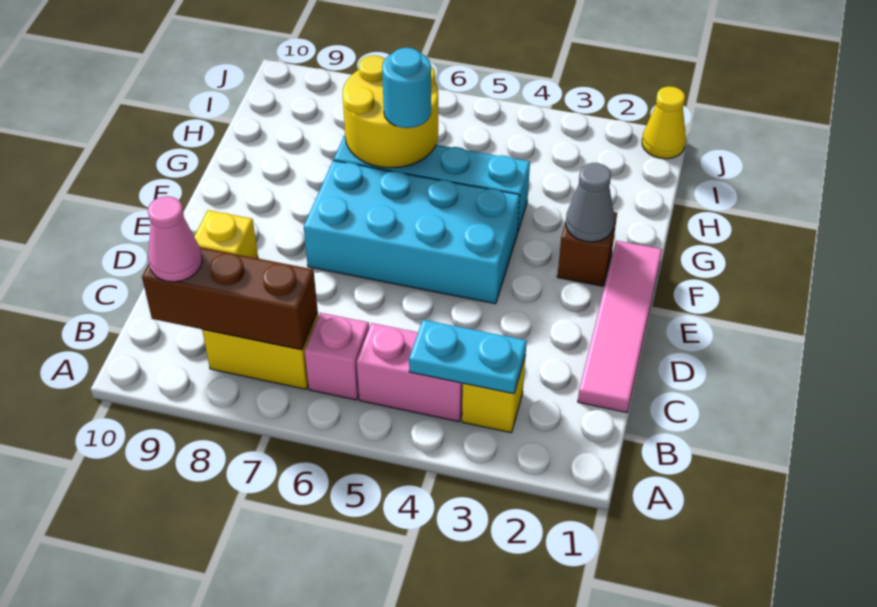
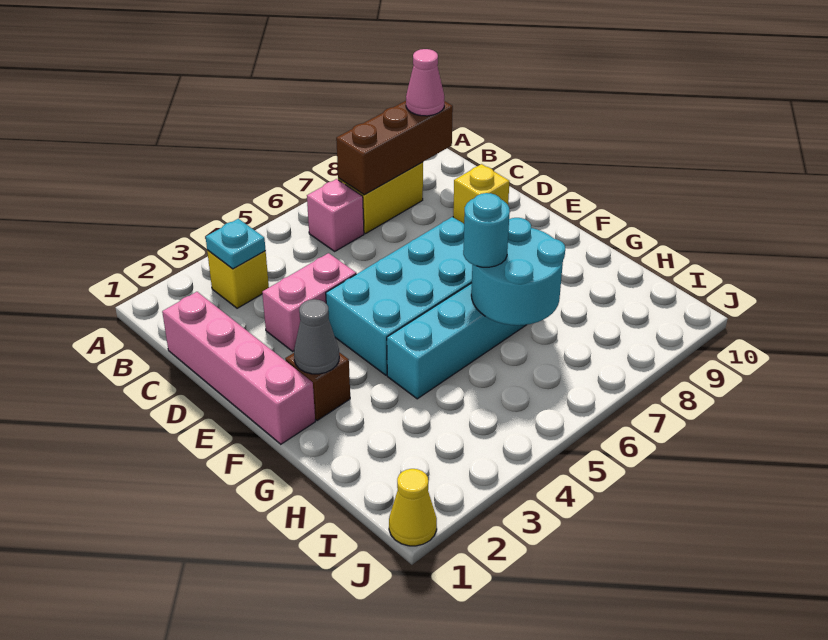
cyan plate B3:B4 level 2 -> cyan plate B3 level 2
pink brick B4:B5 level 1 -> pink brick D3:D4 level 1
pink tile C1:F1 level 1 -> pink brick C1:F1 level 1
yellow round brick G6:H7 level 2 -> cyan round brick G6:H7 level 2

